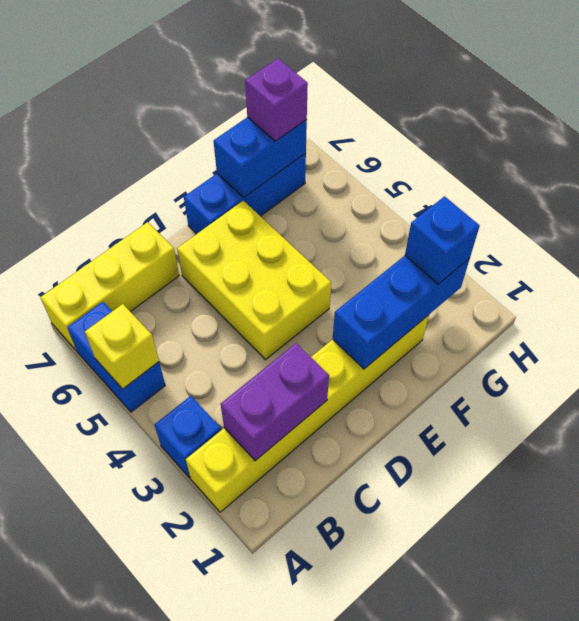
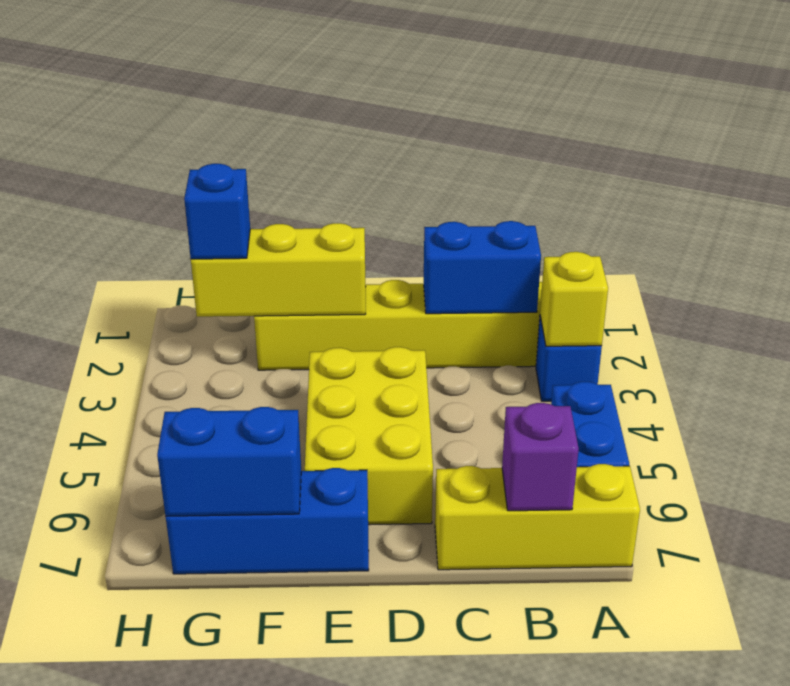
yellow brick A5 level 2 -> yellow brick A3 level 2
purple brick B2:C2 level 2 -> blue brick B2:C2 level 2
blue brick E2:G2 level 2 -> yellow brick E2:G2 level 2
purple brick G7 level 3 -> purple brick B7 level 2

